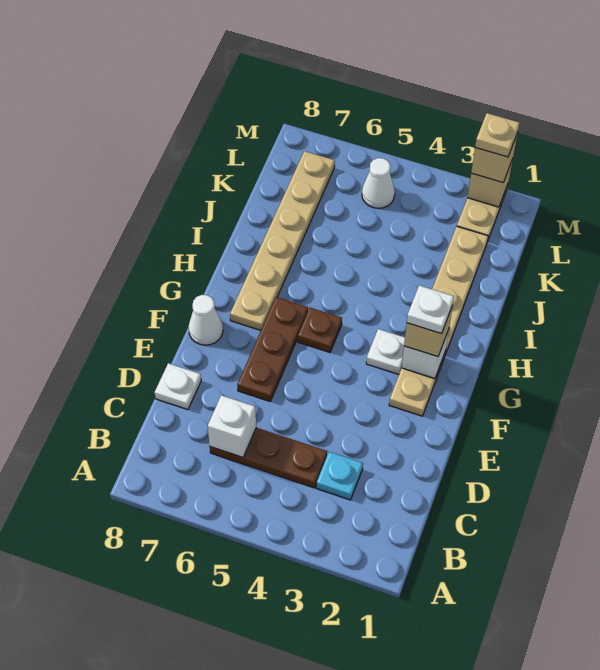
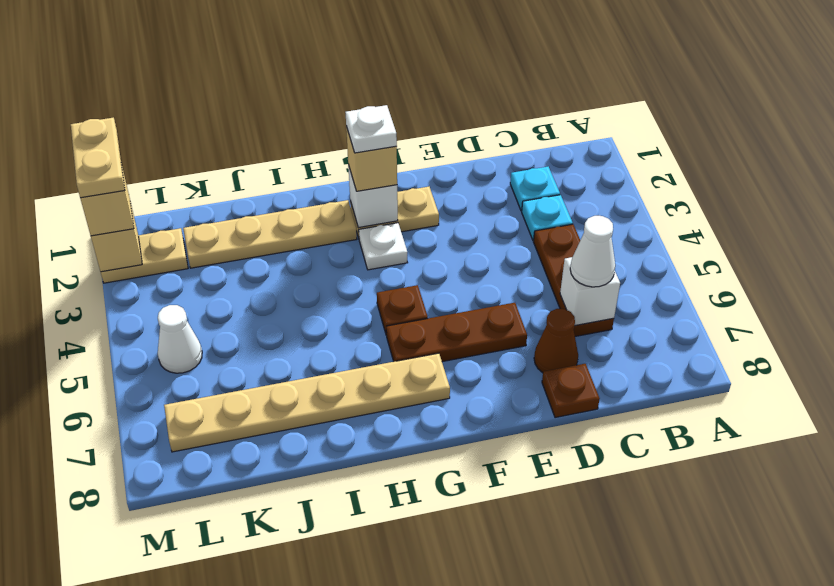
none -> cyan plate C2 level 1
none -> brown cone D7 level 1
white plate D8 level 1 -> brown plate D8 level 1
white cone F8 level 1 -> white cone C6 level 3
tan plate M2 level 4 -> tan plate M1:M2 level 4

